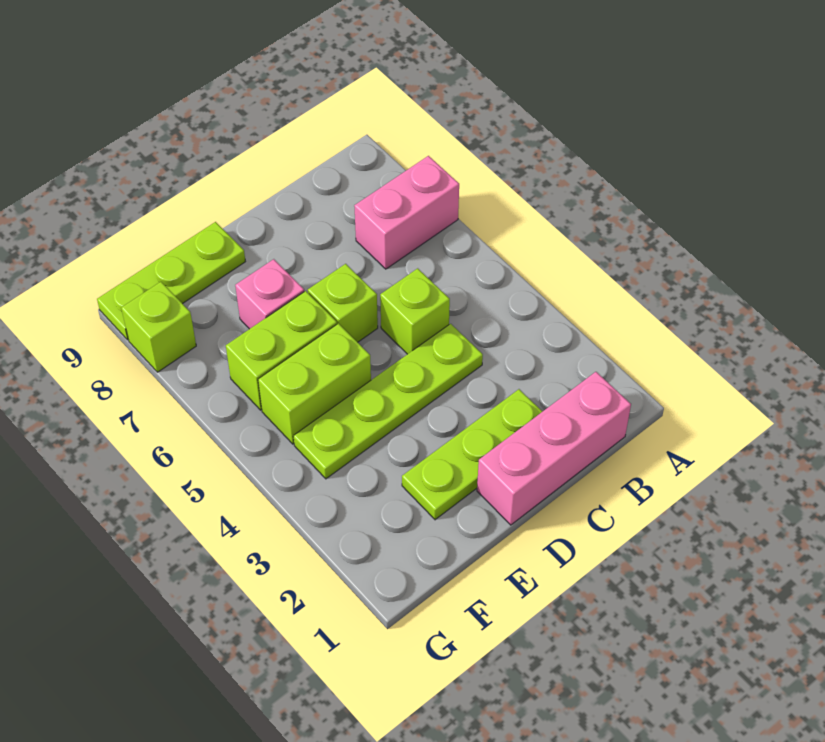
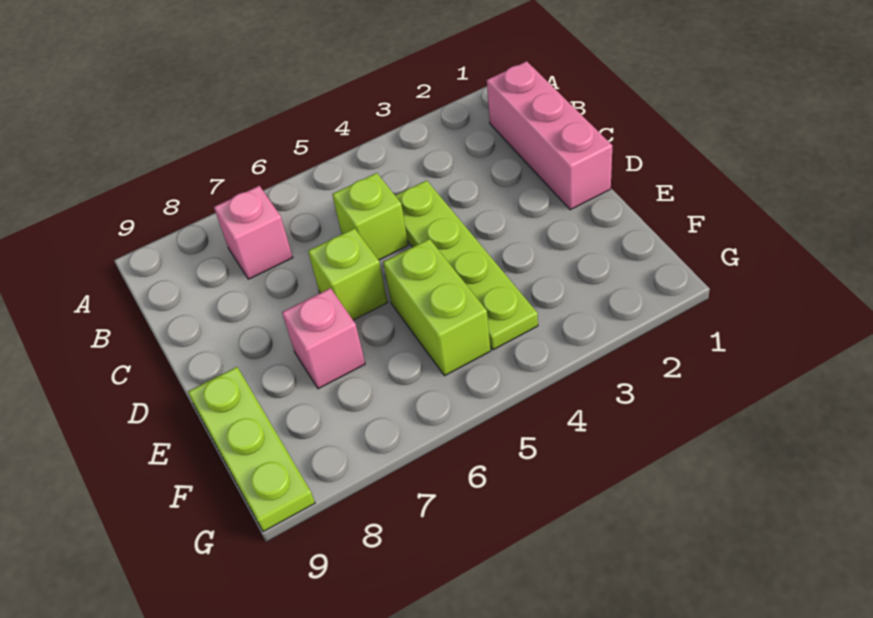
pink brick A7:B7 level 1 -> pink brick B7 level 1
lime plate C2:E2 level 1 -> none
lime brick E6:F6 level 1 -> none
lime brick G8 level 1 -> none

